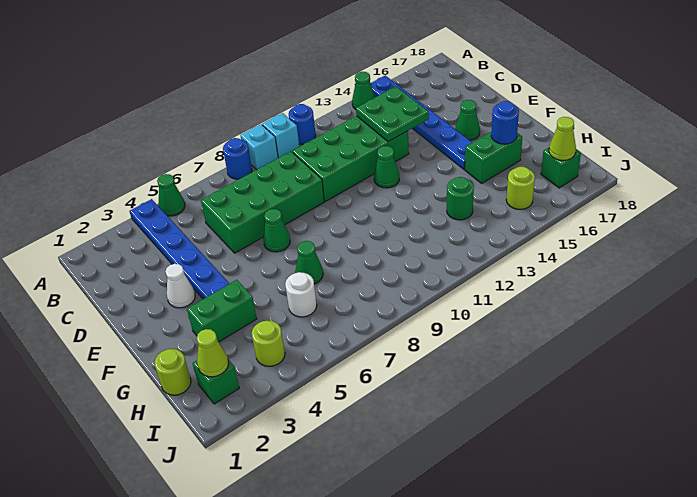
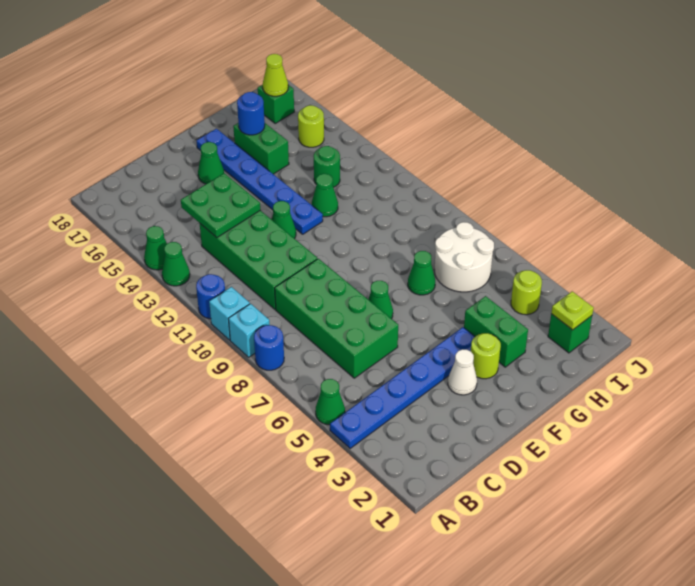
none -> green cone A13 level 1
blue plate A15:F15 level 1 -> blue plate F12:F17 level 1
none -> green cone G12 level 1
lime round brick H1 level 1 -> lime round brick F3 level 1
white round brick H6 level 1 -> white round brick H6:I7 level 1
lime cone I2 level 2 -> lime plate I2 level 2

